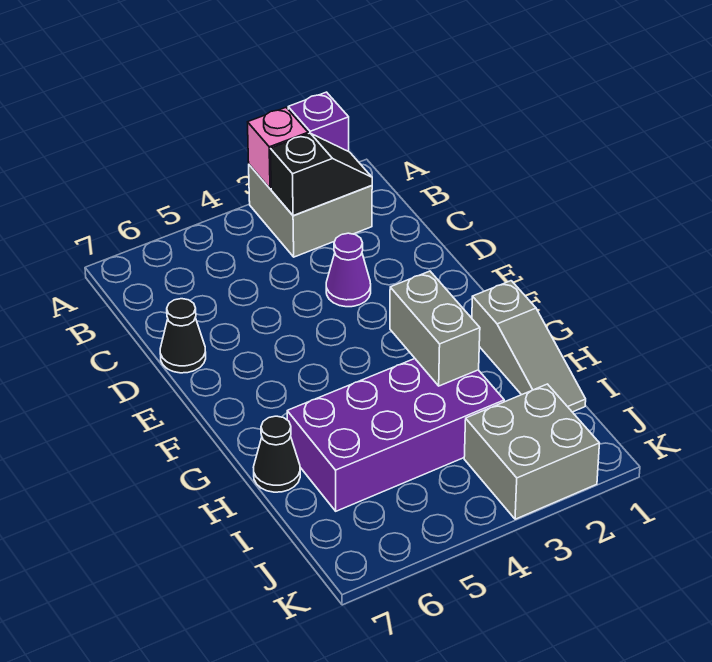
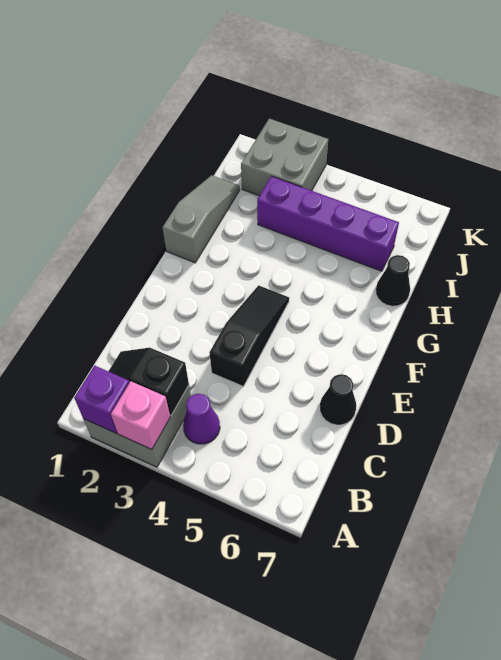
purple cone D3 level 1 -> purple cone B4 level 1
none -> black slope D4:F4 level 1 top D
grey brick G3:H3 level 2 -> none
purple brick H3:I6 level 1 -> purple brick I3:I6 level 1

